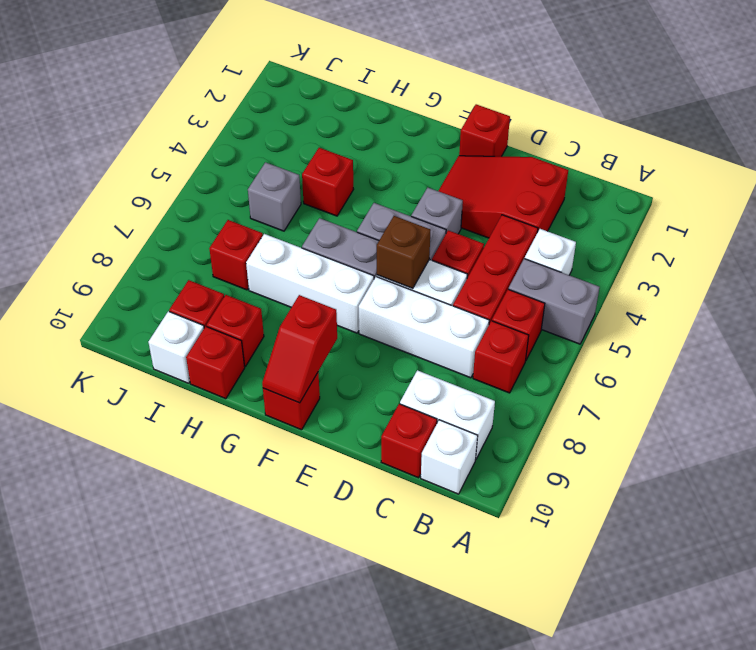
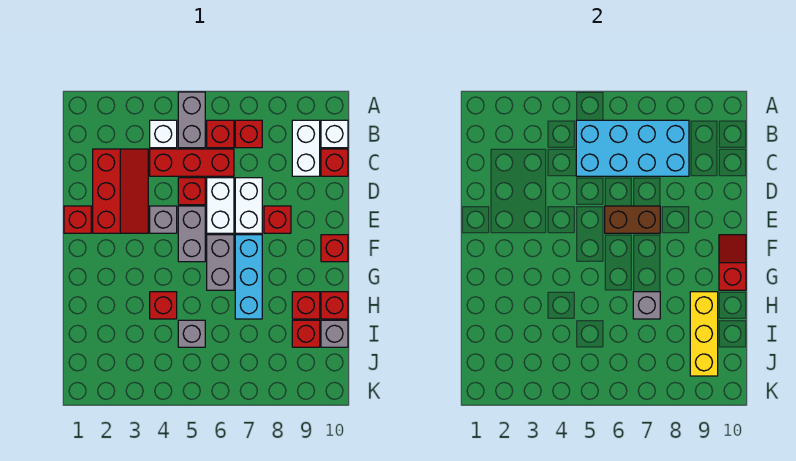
none -> cyan brick B5:C8 level 2
red slope C2:E3 level 1 top C -> red slope C2:E3 level 1 top 2
white brick C7:E7 level 1 -> white brick D7:E7 level 1
brown brick E6 level 2 -> brown brick E6:E7 level 2
white brick F7:H7 level 1 -> cyan brick F7:H7 level 1
red slope F9:F10 level 2 top 9 -> red slope F10:G10 level 2 top G
none -> grey brick H7 level 2
none -> yellow brick H9:J9 level 2
red brick I7 level 1 -> red brick E8 level 1
white brick I10 level 1 -> grey brick I10 level 1

